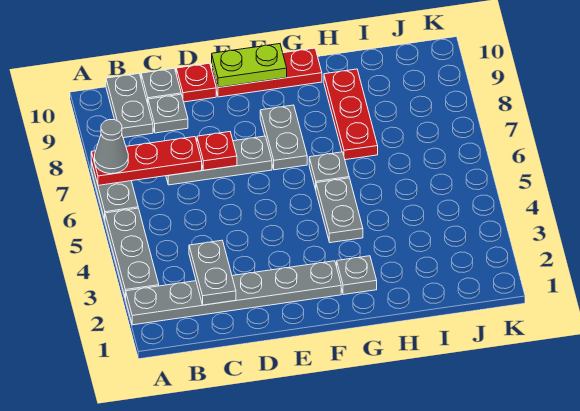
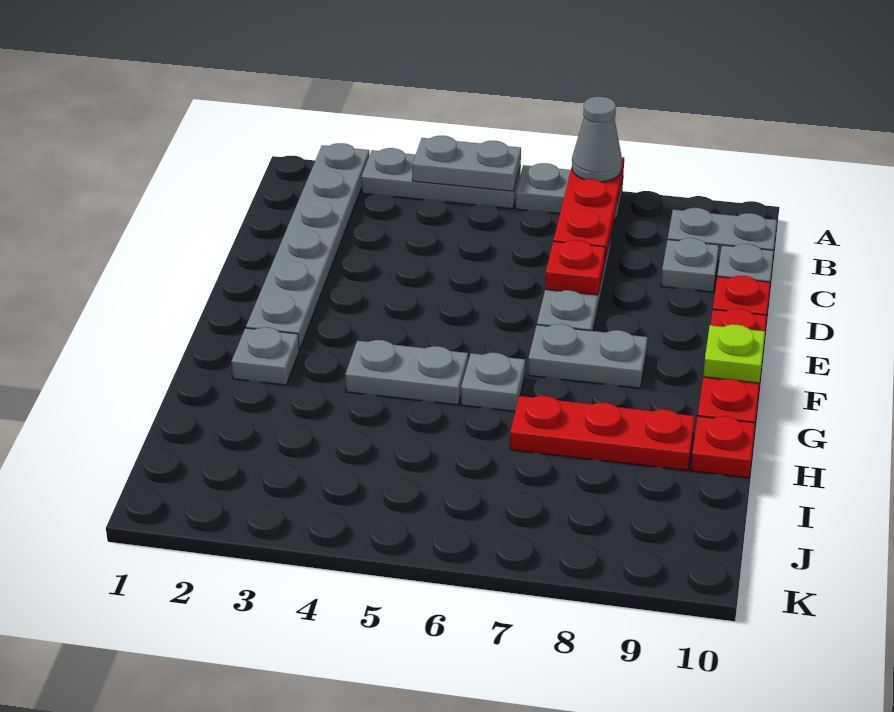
grey plate C2:C3 level 2 -> grey plate A4:A5 level 2
lime plate E10:F10 level 2 -> lime plate F10 level 2
none -> red plate H10 level 1

